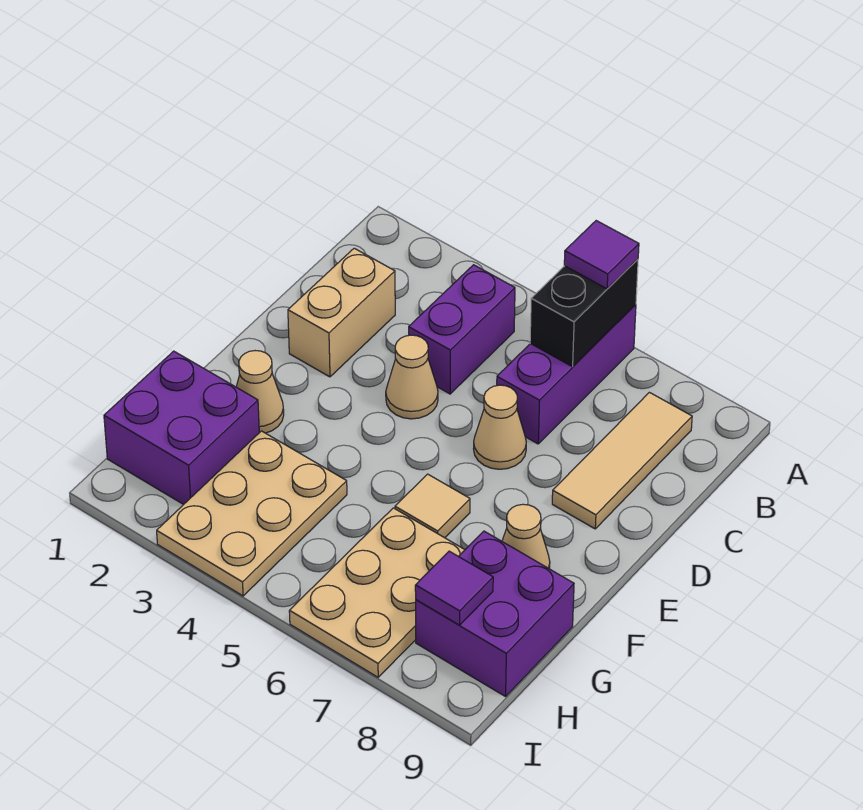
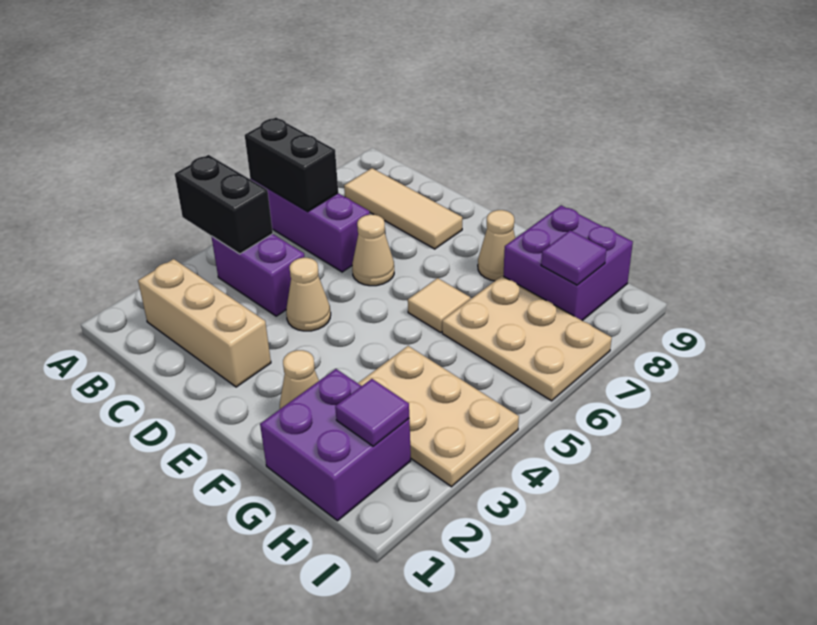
none -> black brick A4:B4 level 2
purple tile A6 level 3 -> purple tile H2 level 2
tan brick C2:D2 level 1 -> tan brick B2:D2 level 1

